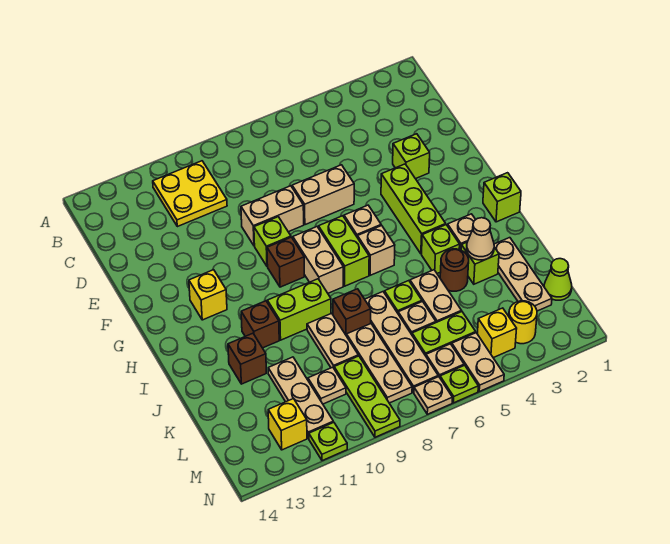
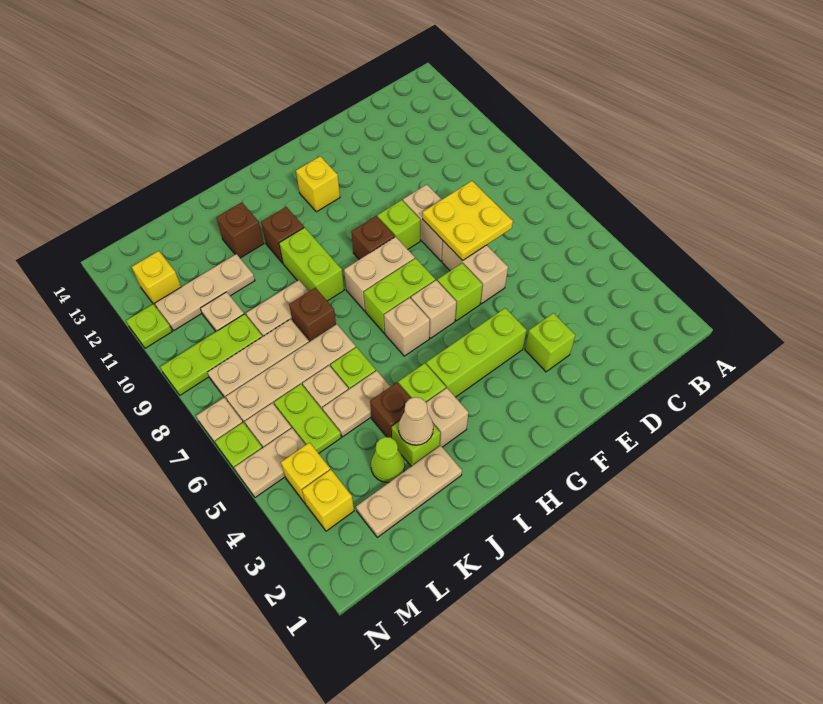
yellow plate B10:C11 level 1 -> yellow plate D7:E8 level 2
lime brick H1 level 1 -> lime brick F6 level 1
brown round brick J4 level 1 -> brown brick J4 level 1
lime cone L1 level 1 -> lime cone K3 level 1
yellow round brick M3 level 1 -> yellow brick M3 level 1

